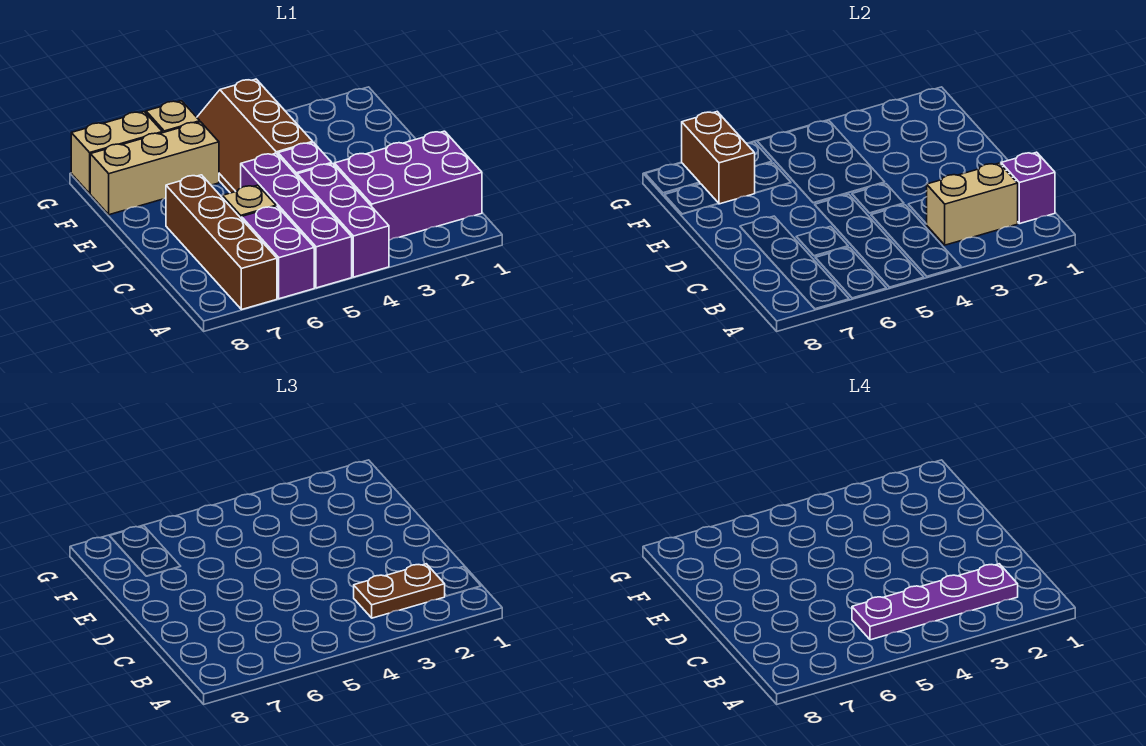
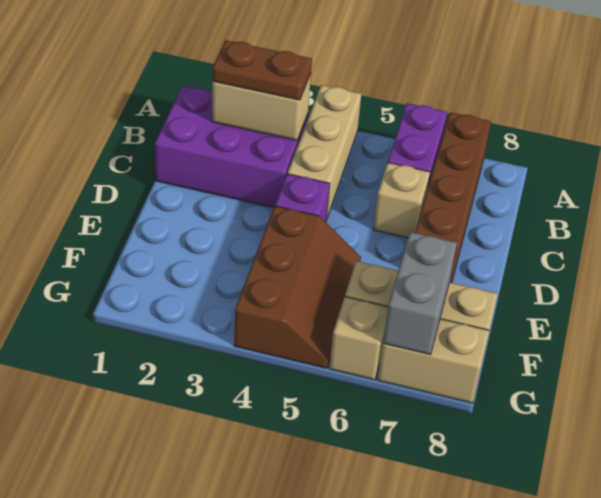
purple brick A4:C4 level 1 -> tan brick A4:C4 level 1
purple brick A5:D5 level 1 -> none
purple brick B1 level 2 -> none
purple plate B2:B5 level 4 -> none
brown brick F7:G7 level 2 -> grey brick F7:G7 level 2

